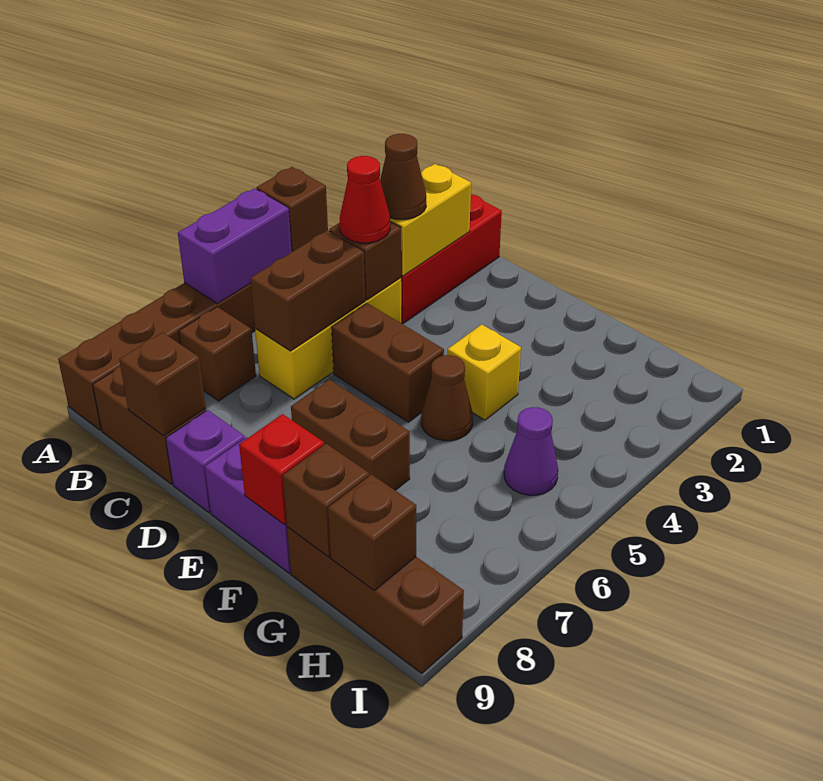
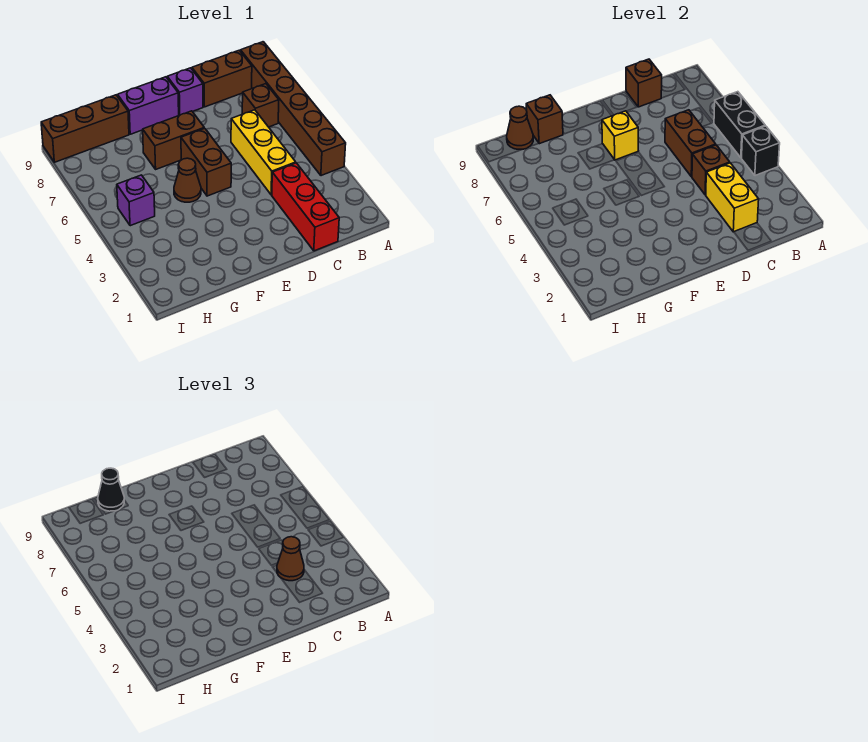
brown brick A4 level 2 -> black brick A4 level 2
purple brick A5:A6 level 2 -> black brick A5:A6 level 2
red cone C4 level 3 -> none
brown brick D5:E5 level 1 -> brown brick E5:E6 level 1
yellow brick F4 level 1 -> yellow brick E7 level 2
red brick F9 level 2 -> none
none -> black cone G9 level 3
purple cone H5 level 1 -> purple brick H5 level 1
brown brick H9 level 2 -> brown cone H9 level 2

